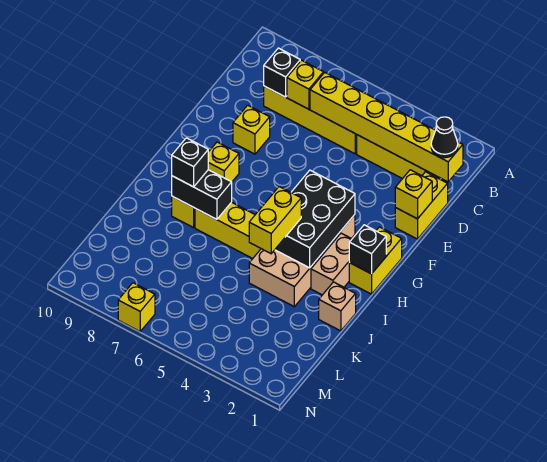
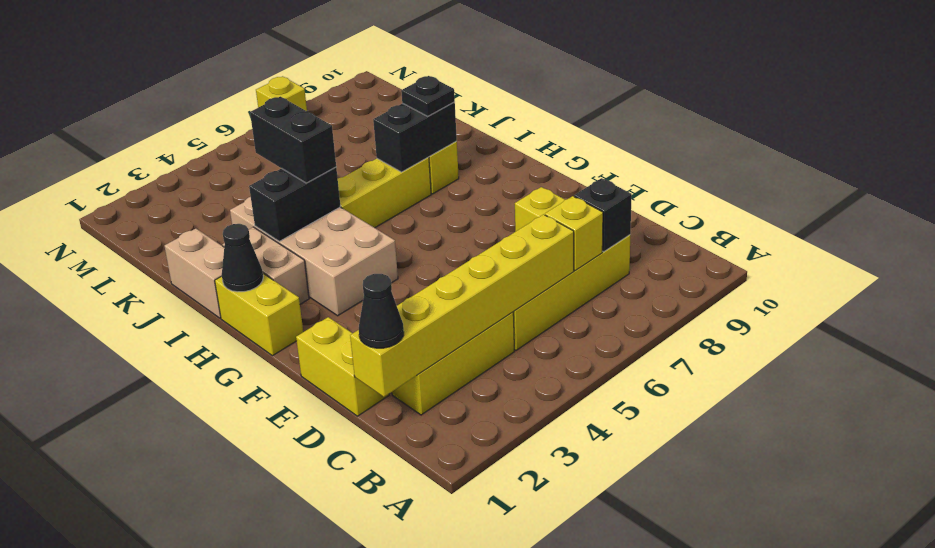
yellow brick E1 level 2 -> none
black brick G3:I4 level 2 -> black brick I3:I4 level 2
yellow brick G8 level 1 -> none
black brick H1 level 2 -> black cone H1 level 2
yellow brick I4:J4 level 3 -> black brick I4:J4 level 3
black brick I8 level 3 -> black plate I8 level 3
tan brick J1 level 1 -> tan brick I1:J1 level 1

